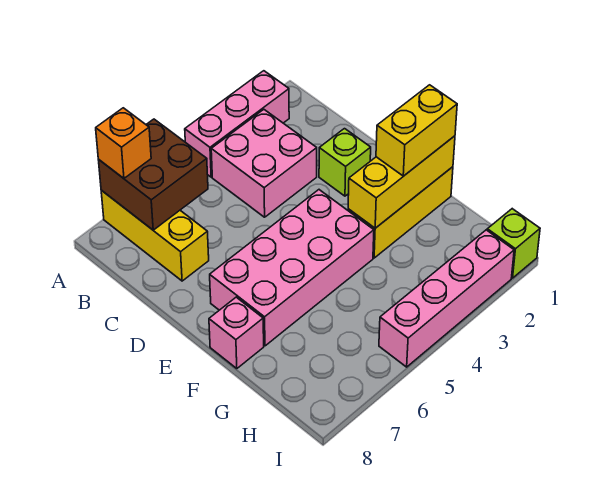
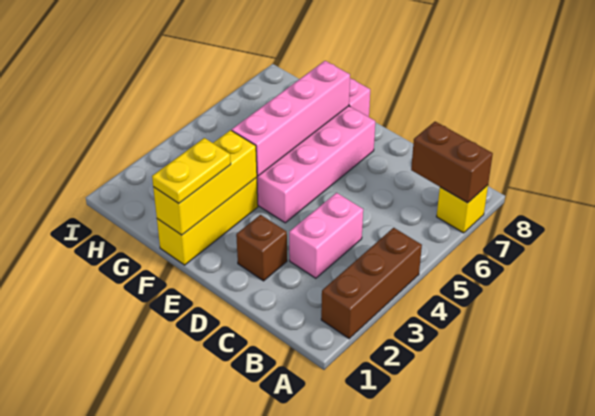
pink brick A2:A4 level 1 -> brown brick A2:A4 level 1
brown brick A6:B7 level 2 -> brown brick A7:B7 level 2
yellow brick A7:C7 level 1 -> yellow brick A7 level 1
orange brick A7 level 3 -> none
pink brick B3:C4 level 1 -> pink brick C3:C4 level 1
lime brick D2 level 1 -> brown brick D2 level 1
yellow brick F1:F2 level 3 -> yellow plate F1:F2 level 3
lime brick I1 level 1 -> none
pink brick I2:I5 level 1 -> pink brick F4:F7 level 2

